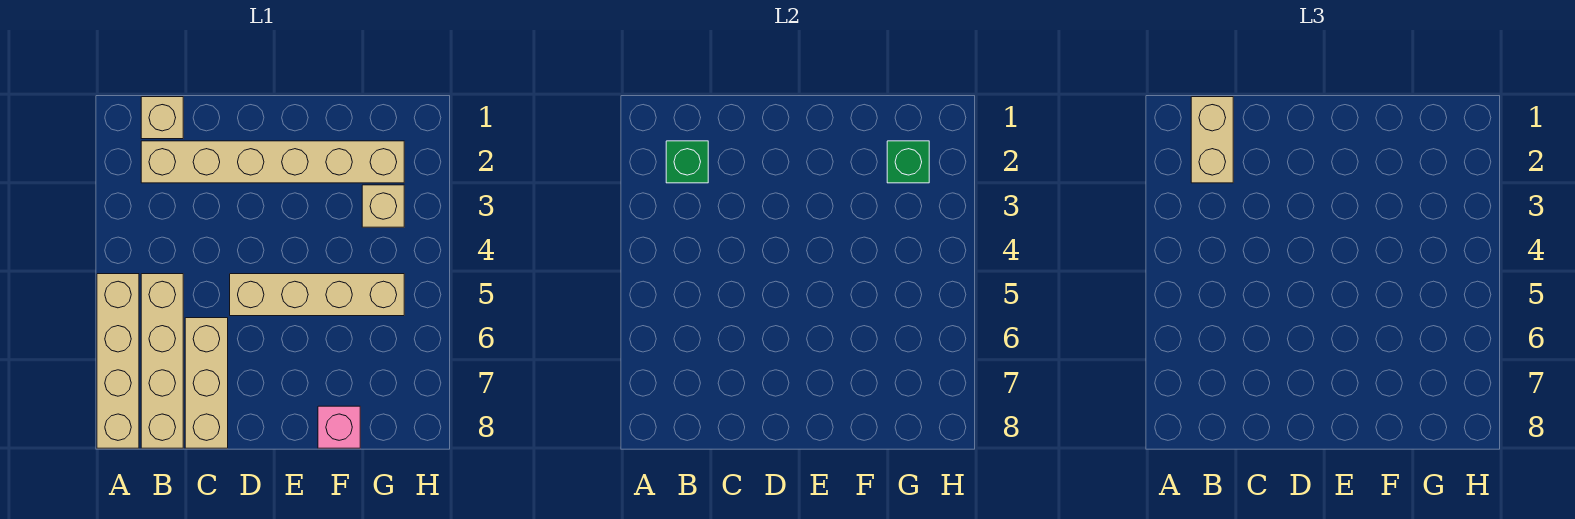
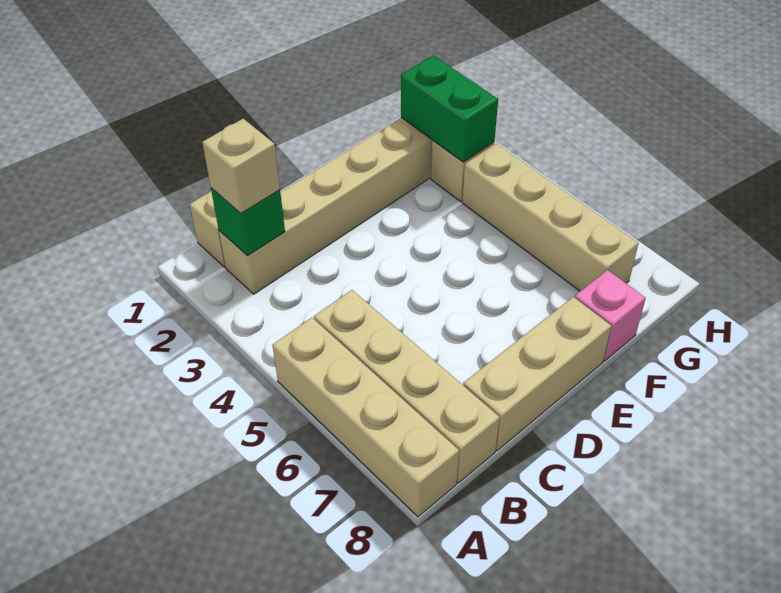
tan brick B1:B2 level 3 -> tan brick B2 level 3
tan brick C6:C8 level 1 -> tan brick C8:E8 level 1
tan brick D5:G5 level 1 -> tan brick G4:G7 level 1
green brick G2 level 2 -> green brick G2:G3 level 2

